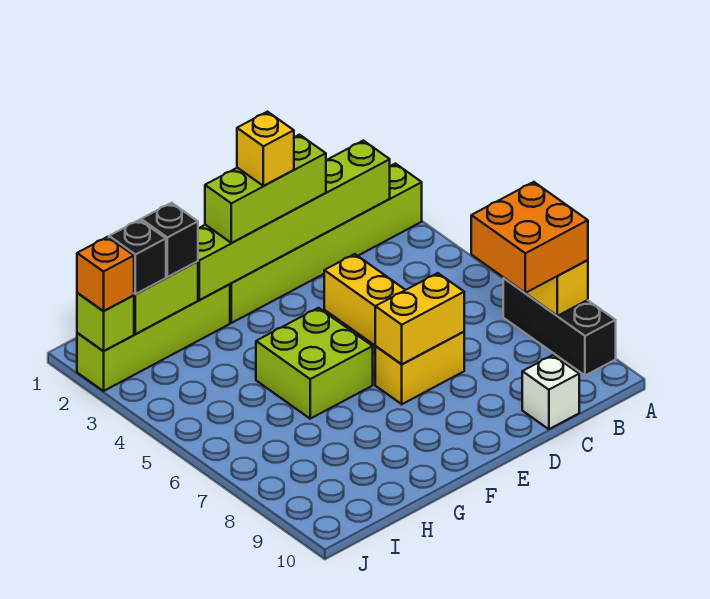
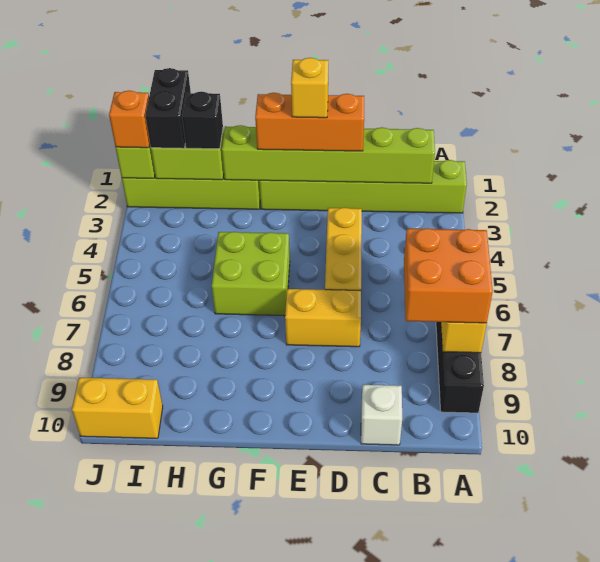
lime brick D2:F2 level 3 -> orange brick D2:F2 level 3
yellow brick D7:E7 level 2 -> yellow brick I10:J10 level 1
black brick I2 level 3 -> black brick I1:I2 level 3

